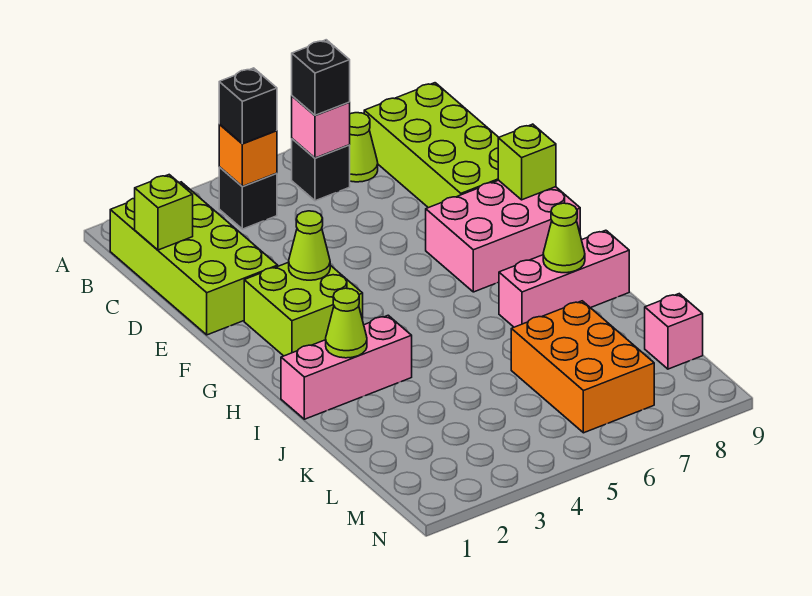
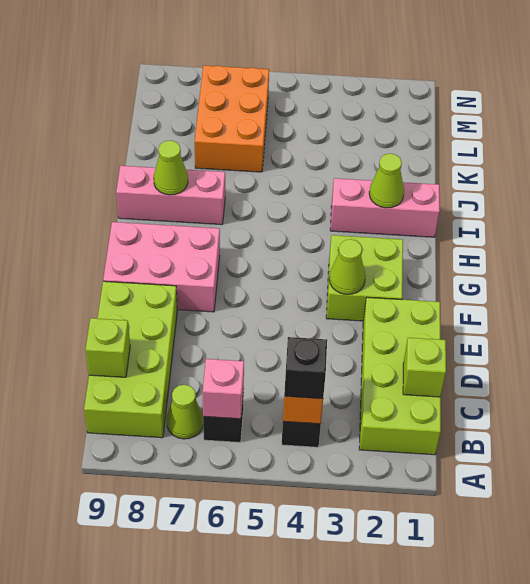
black brick B6 level 3 -> none
lime brick F9 level 2 -> lime brick C9 level 2
pink brick L9 level 1 -> none

